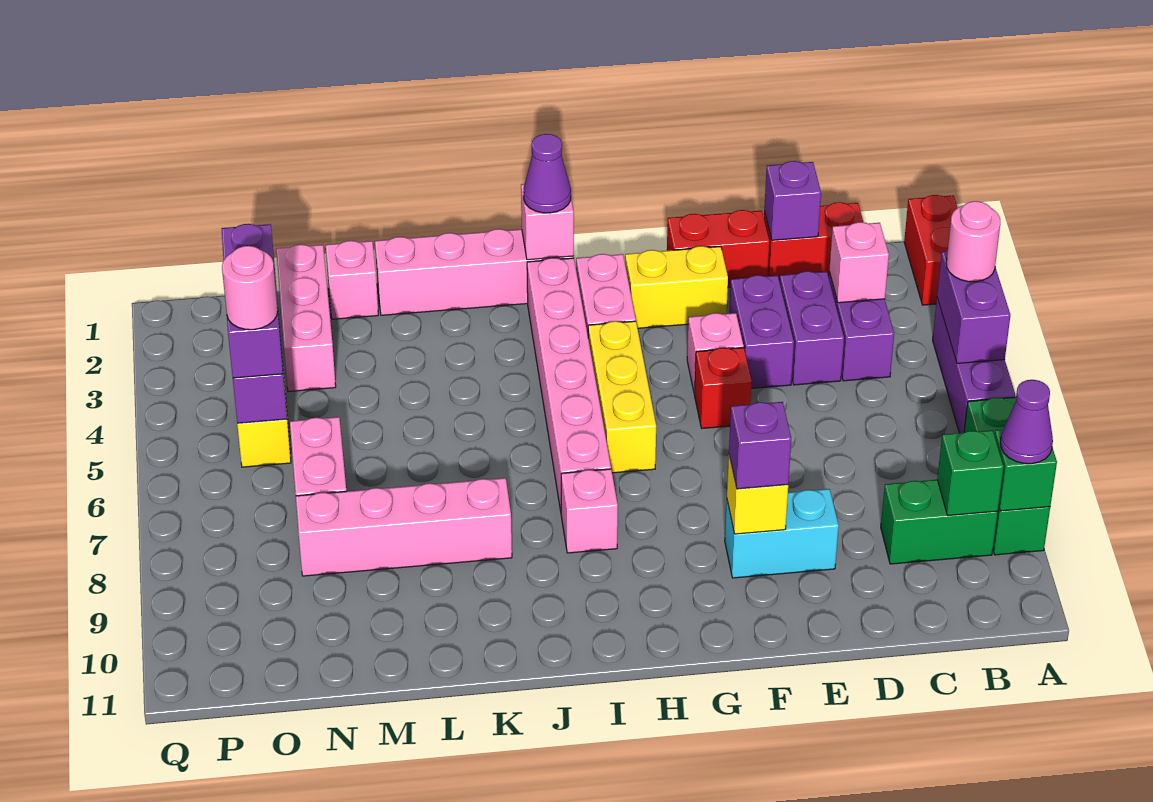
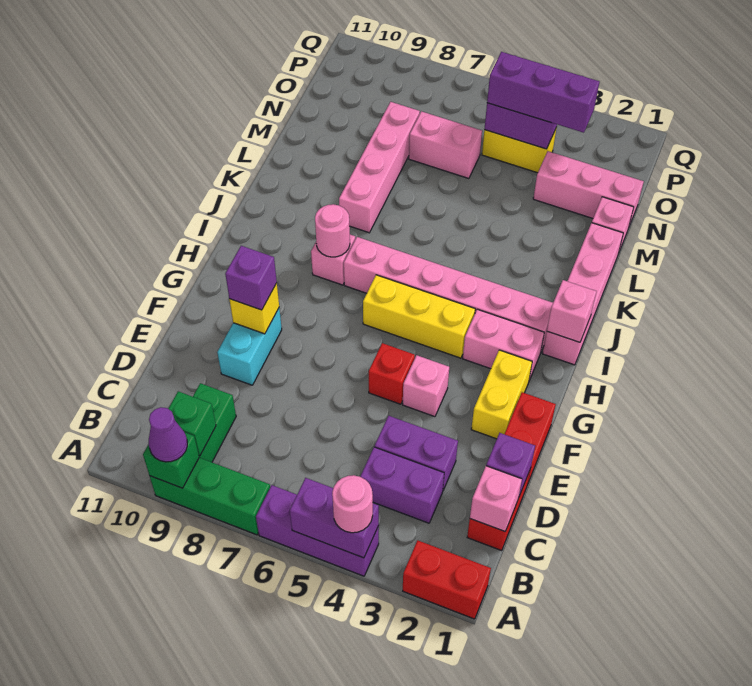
pink brick C3 level 2 -> pink brick C1 level 2
purple brick E3:E4 level 1 -> none
purple cone I1 level 3 -> none
pink round brick O5 level 4 -> pink round brick I8 level 2

